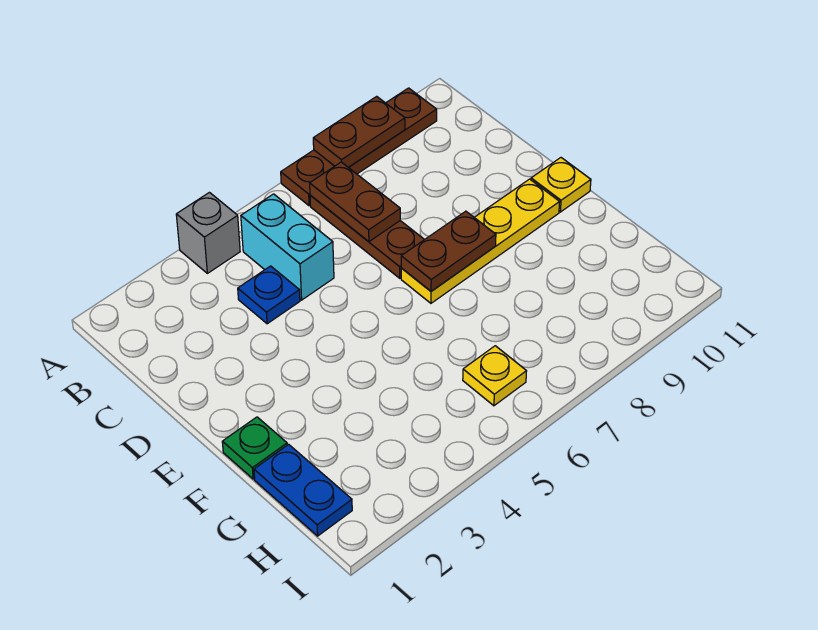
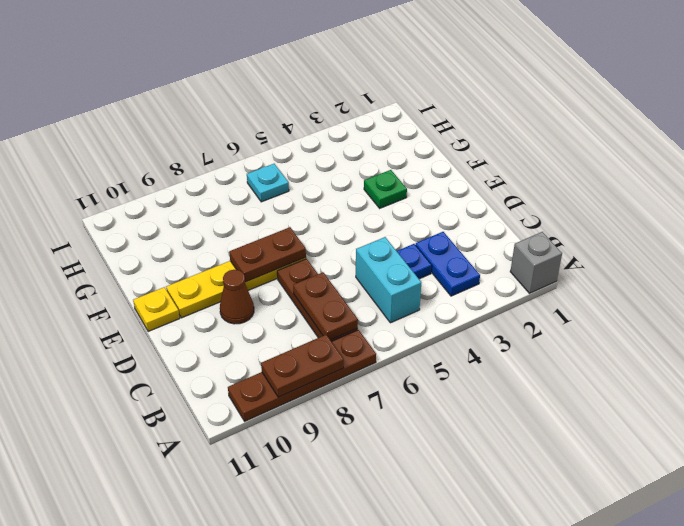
grey brick A4 level 1 -> grey brick A1 level 1
none -> brown cone D9 level 1
green plate F1 level 1 -> green plate F3 level 1
blue plate G1:H1 level 1 -> blue plate B3:C3 level 1
yellow plate H6 level 1 -> cyan plate H6 level 1

